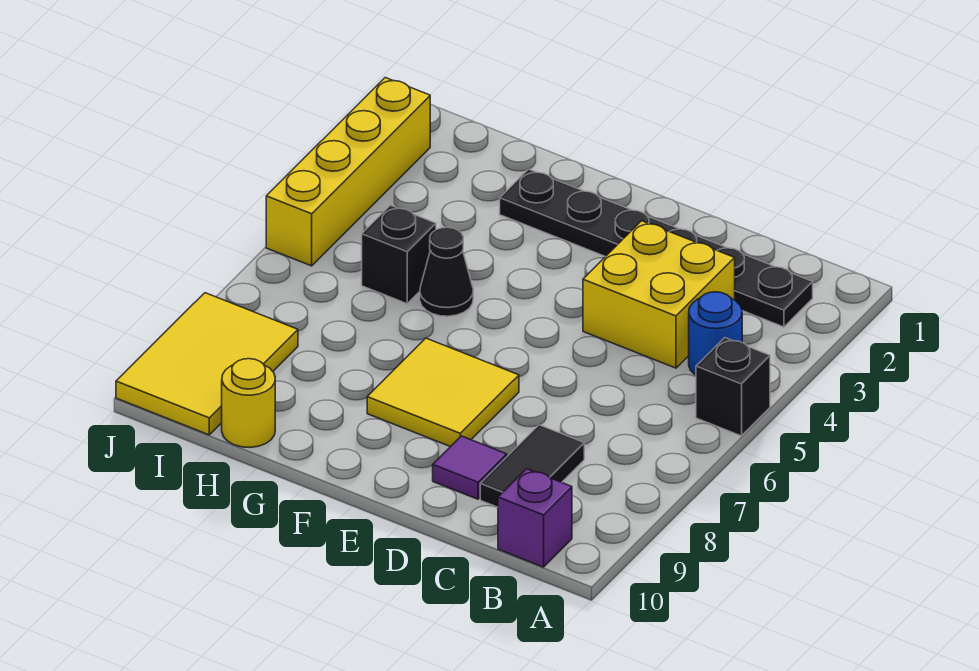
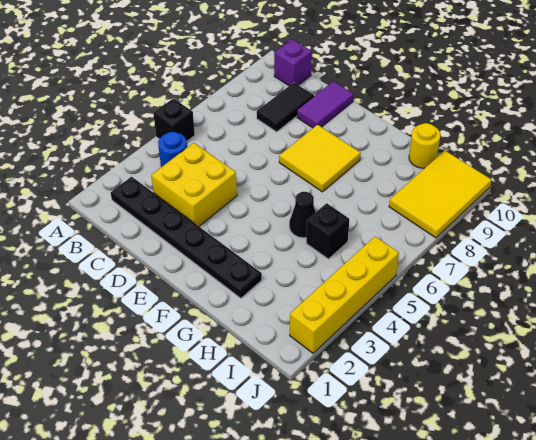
purple tile D9 level 1 -> purple tile D9:D10 level 1

